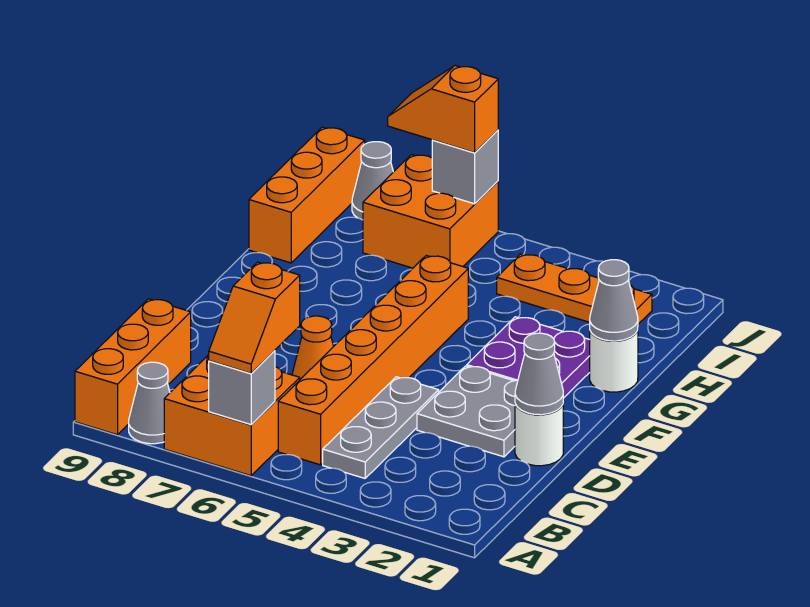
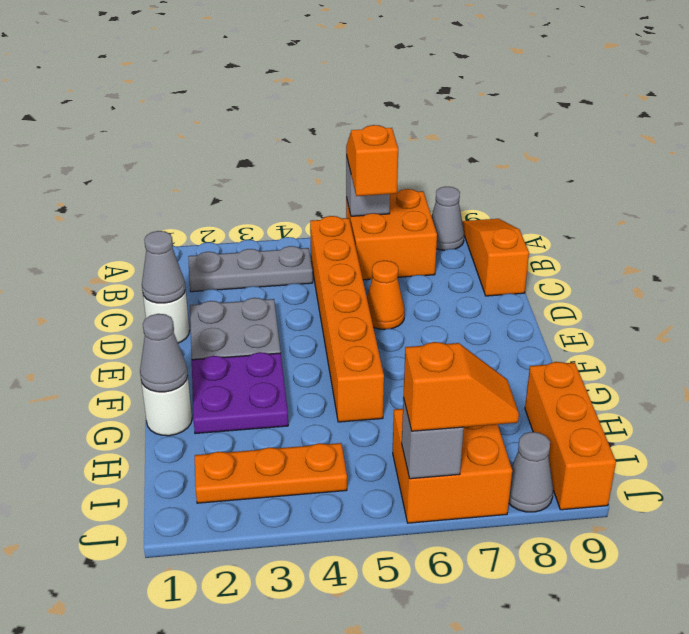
orange brick A9:C9 level 1 -> orange slope A9:C9 level 1 top C
grey plate B4:D4 level 1 -> grey plate B2:B4 level 1

